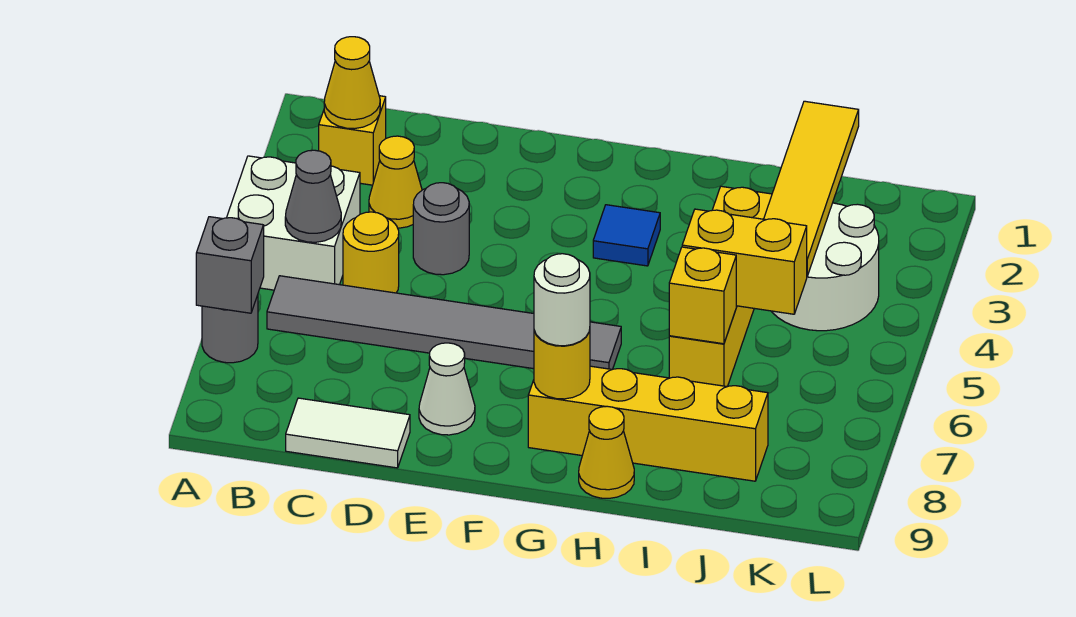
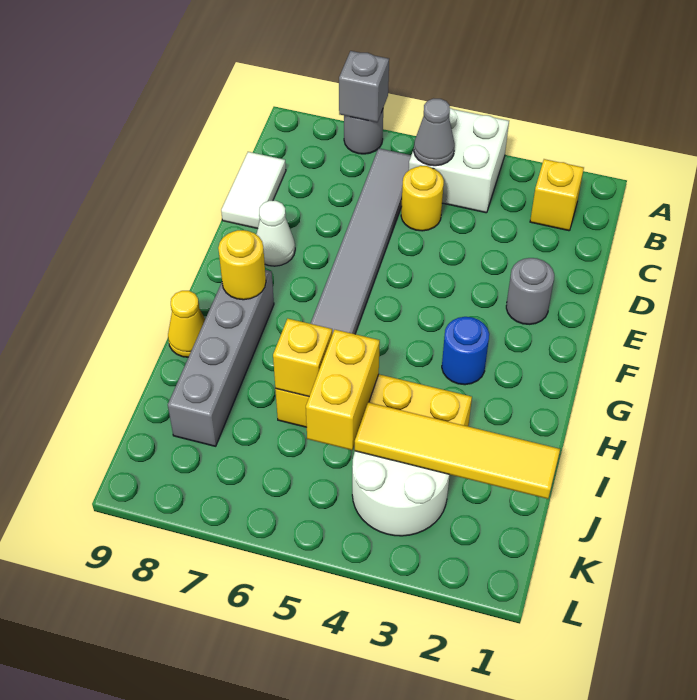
yellow cone B2 level 2 -> none
yellow cone C3 level 1 -> none
grey round brick D4 level 1 -> grey round brick E2 level 1
blue tile G3 level 1 -> blue round brick G3 level 1
yellow brick G8:J8 level 1 -> grey brick G8:J8 level 1
white round brick G8 level 3 -> none

